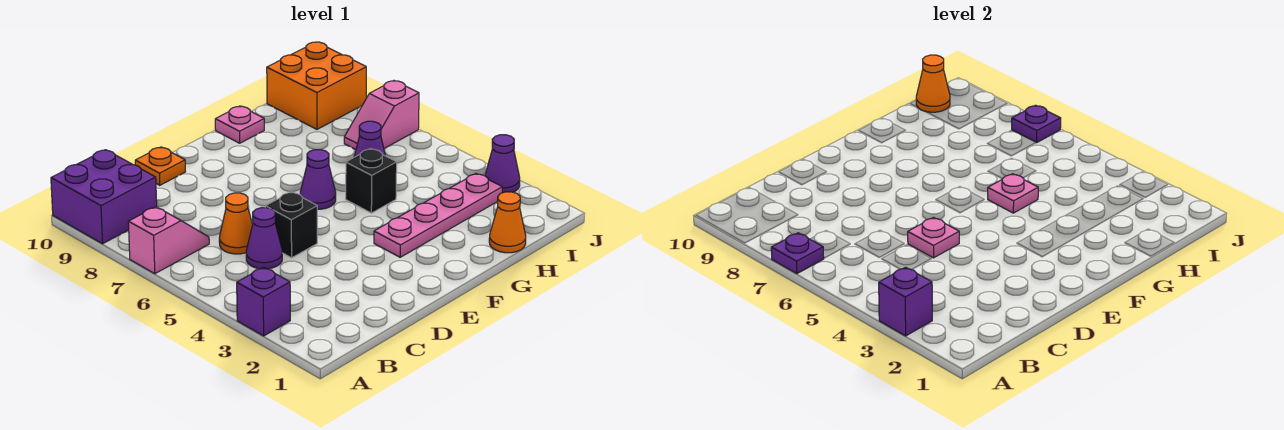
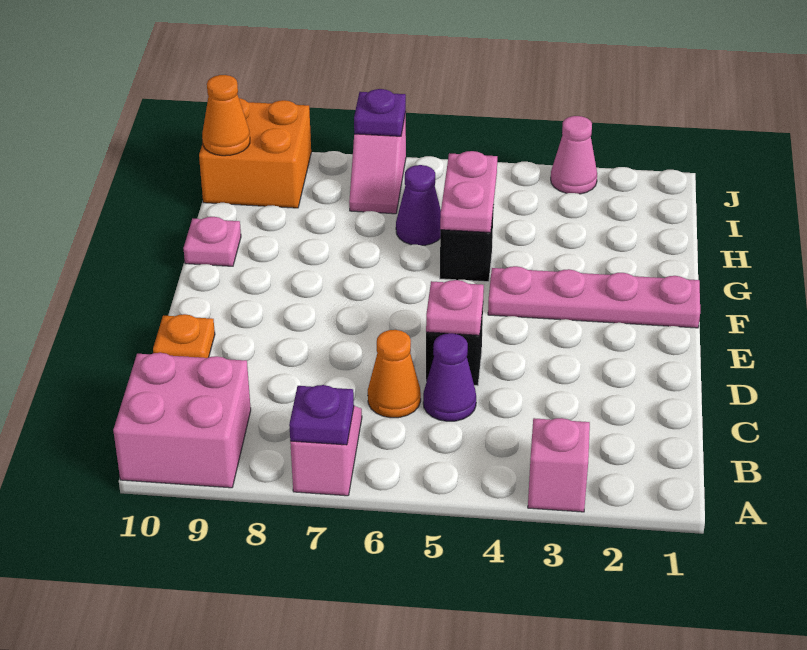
purple brick A3 level 1 -> pink brick A3 level 1
purple brick A3 level 2 -> none
purple brick A9:B10 level 1 -> pink brick A9:B10 level 1
pink plate F3:I3 level 1 -> pink plate F1:F4 level 1
purple cone F6 level 1 -> none
pink plate G5 level 2 -> pink plate G5:H5 level 2
orange cone H1 level 1 -> none
purple cone J3 level 1 -> pink cone J3 level 1

